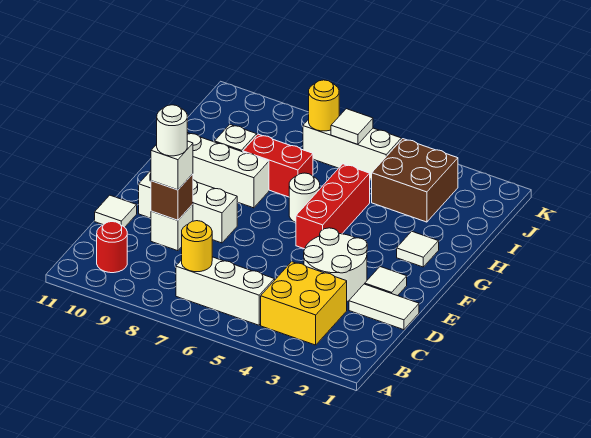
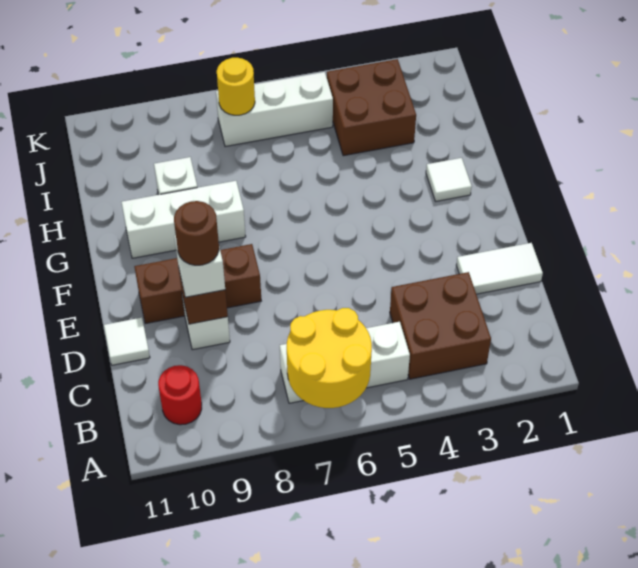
yellow brick B3:C4 level 1 -> brown brick B3:C4 level 1
yellow round brick B7 level 2 -> yellow round brick A6:B7 level 2
white round brick D3:E4 level 1 -> none
white round brick D9 level 4 -> brown round brick D9 level 4
white tile E2 level 1 -> none
white brick E8:E10 level 1 -> brown brick E8:E10 level 1
red brick F5:H5 level 1 -> none
white round brick G6 level 1 -> none
red brick H7:H8 level 1 -> none
white tile J6 level 2 -> none

